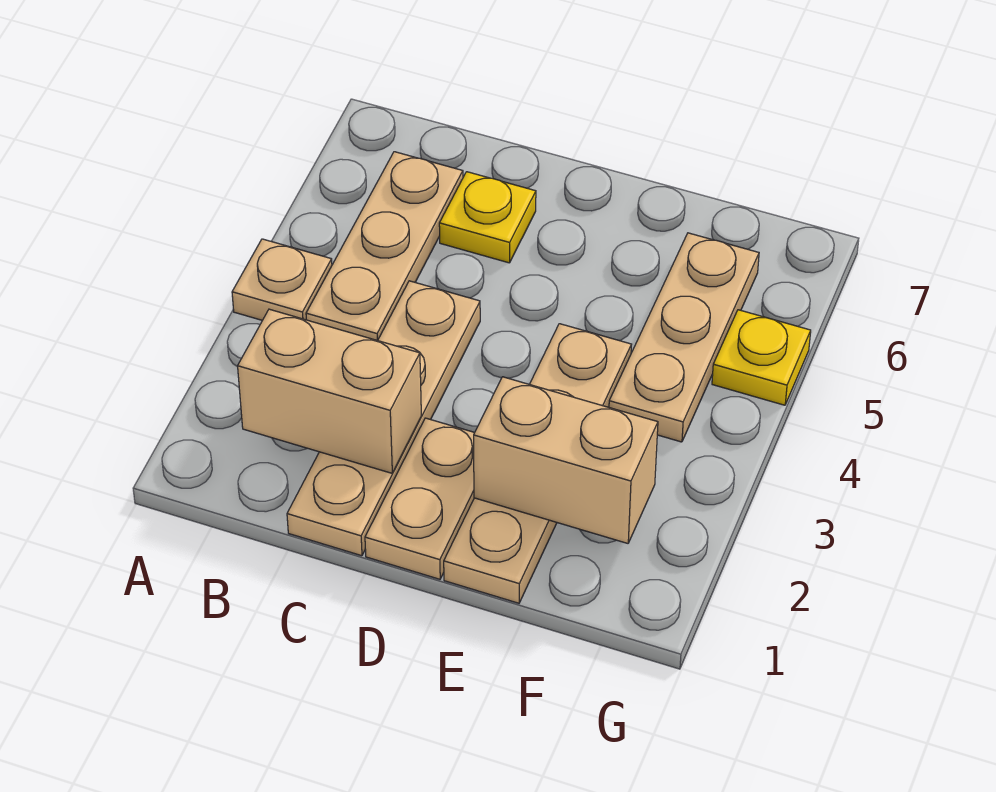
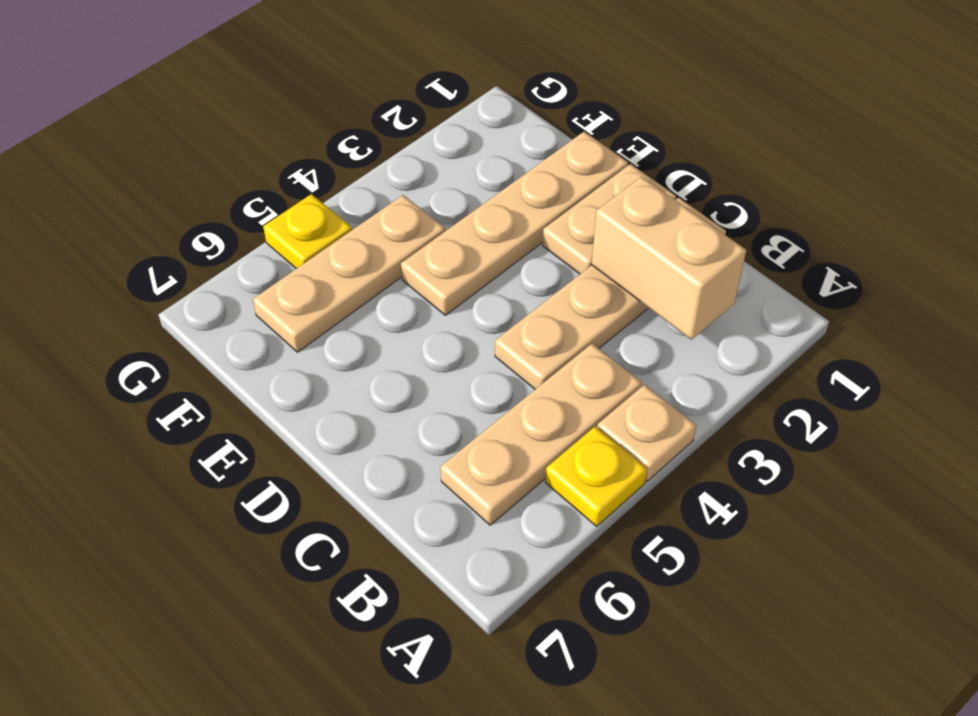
yellow plate C6 level 1 -> yellow plate A5 level 1
tan brick E2:F2 level 2 -> none

